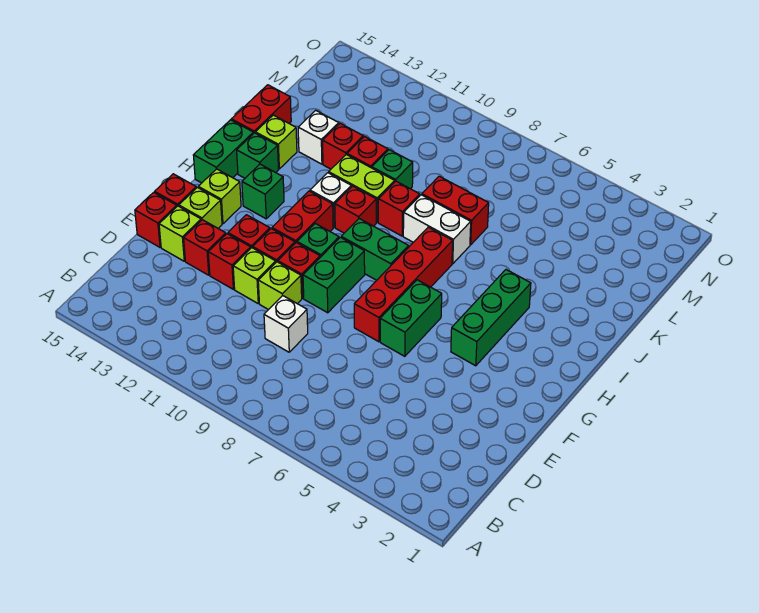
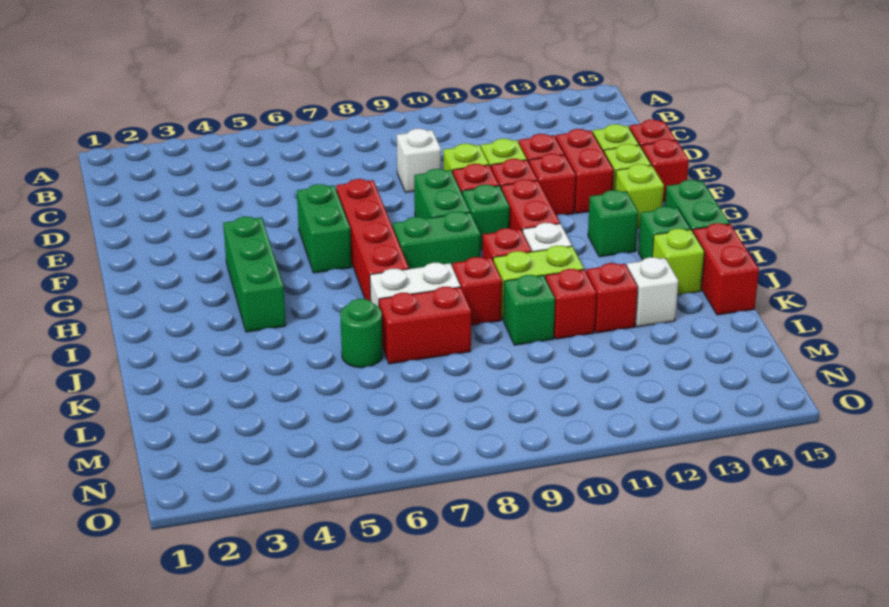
red brick E13 level 1 -> red brick E13:F13 level 1
none -> green round brick K6 level 1

